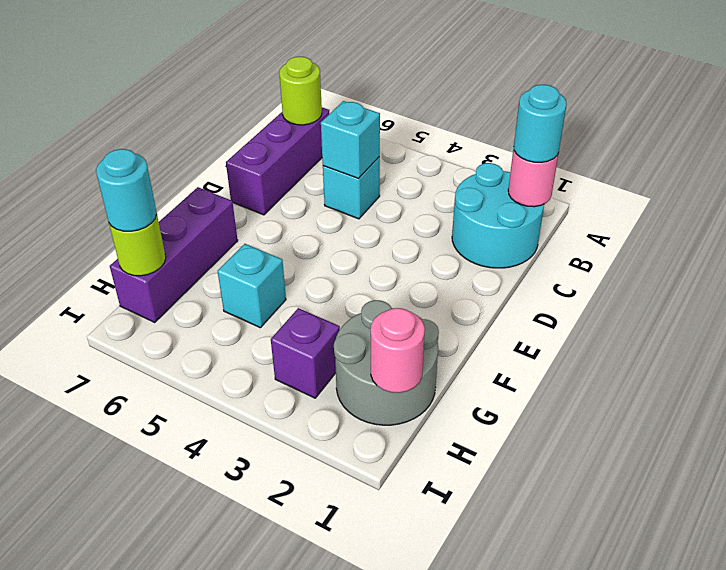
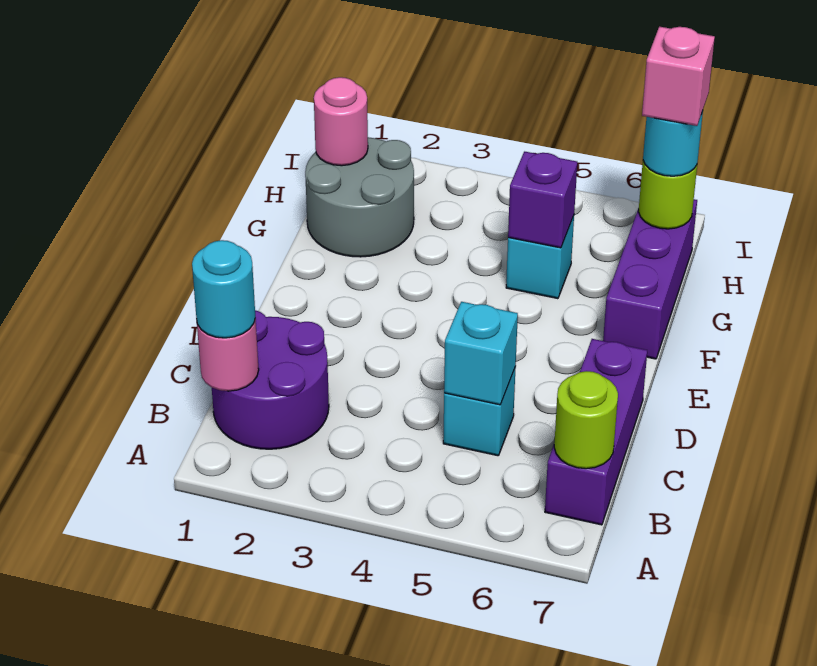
cyan round brick B1:C2 level 1 -> purple round brick B1:C2 level 1
purple brick H3 level 1 -> purple brick G5 level 2
none -> pink brick H7 level 4

